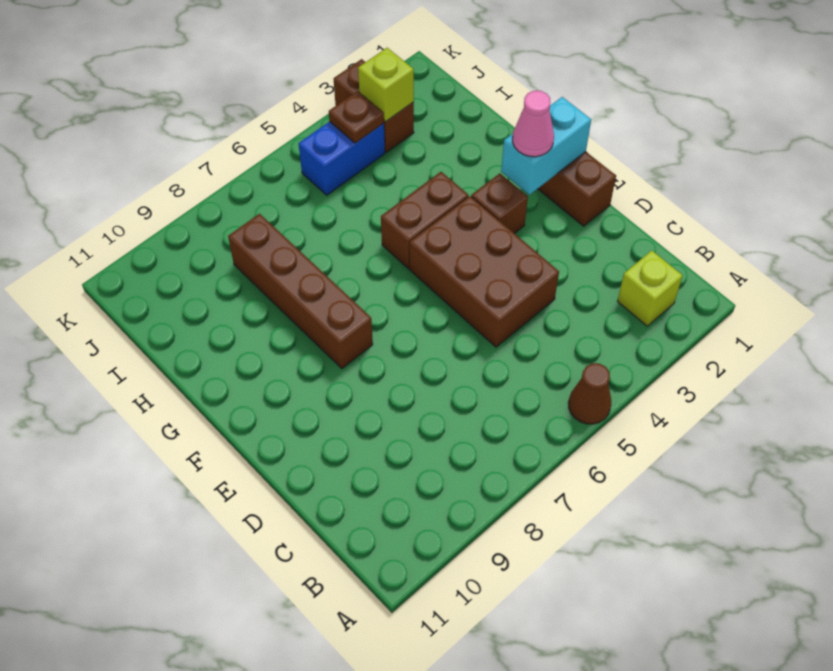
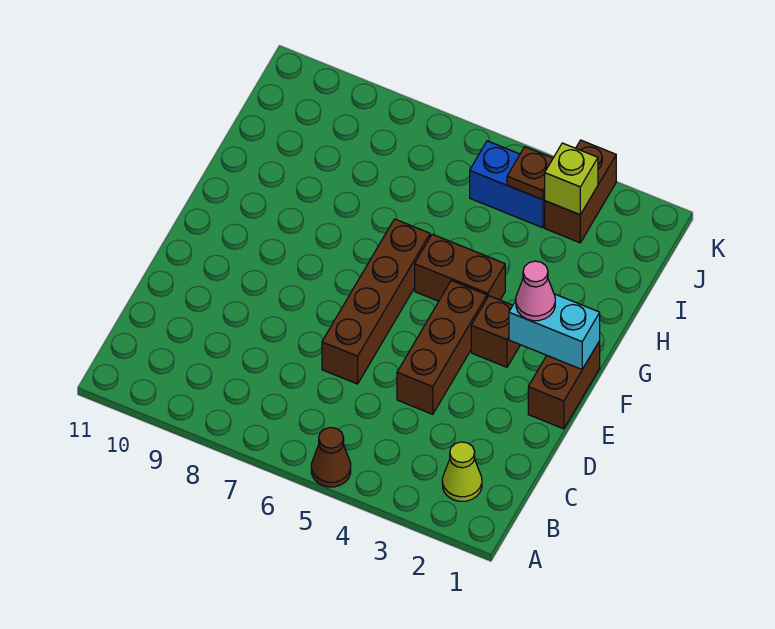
lime brick B2 level 1 -> lime cone B2 level 1
brown brick D4:F5 level 1 -> brown brick D4:F4 level 1
brown brick F8:I8 level 1 -> brown brick D6:G6 level 1

